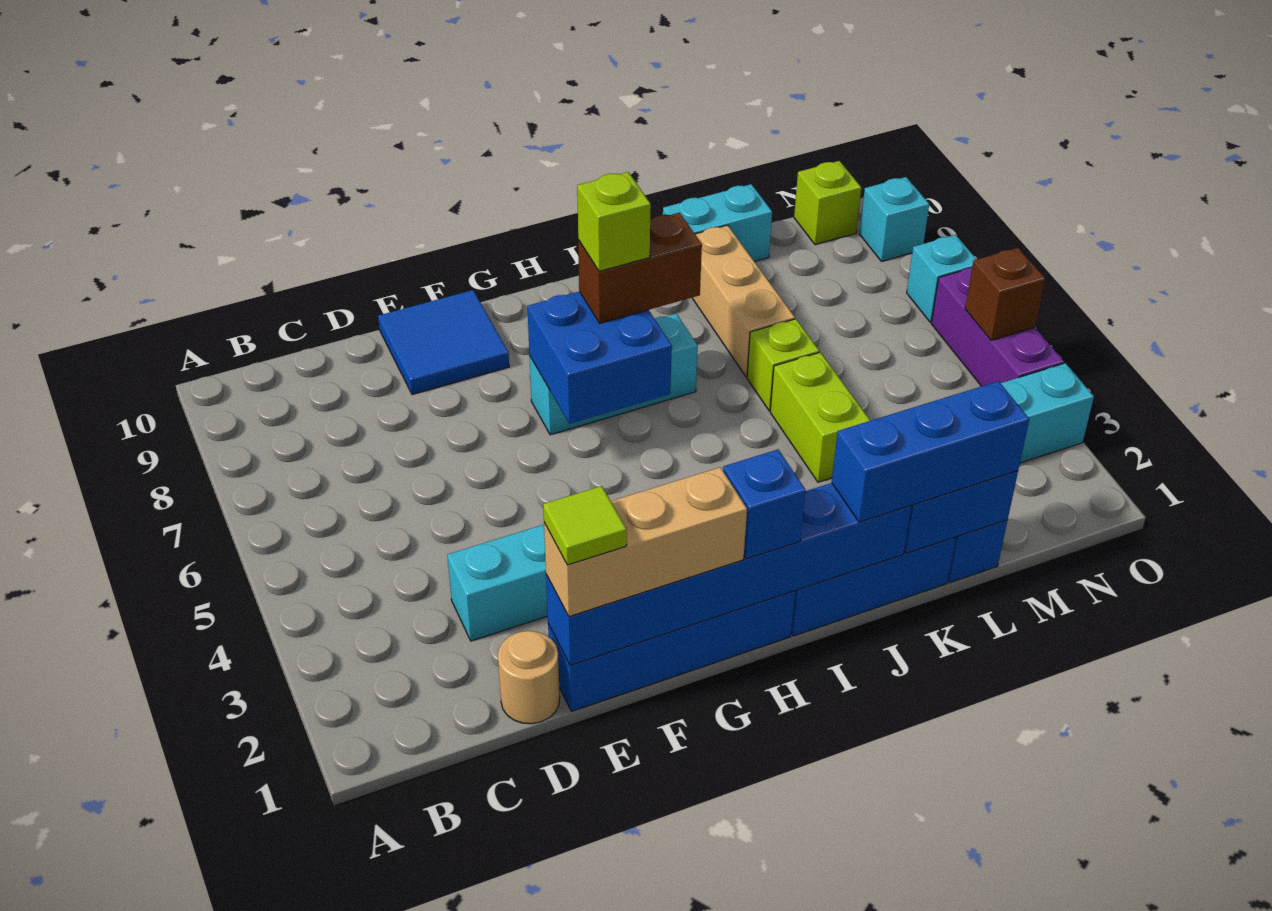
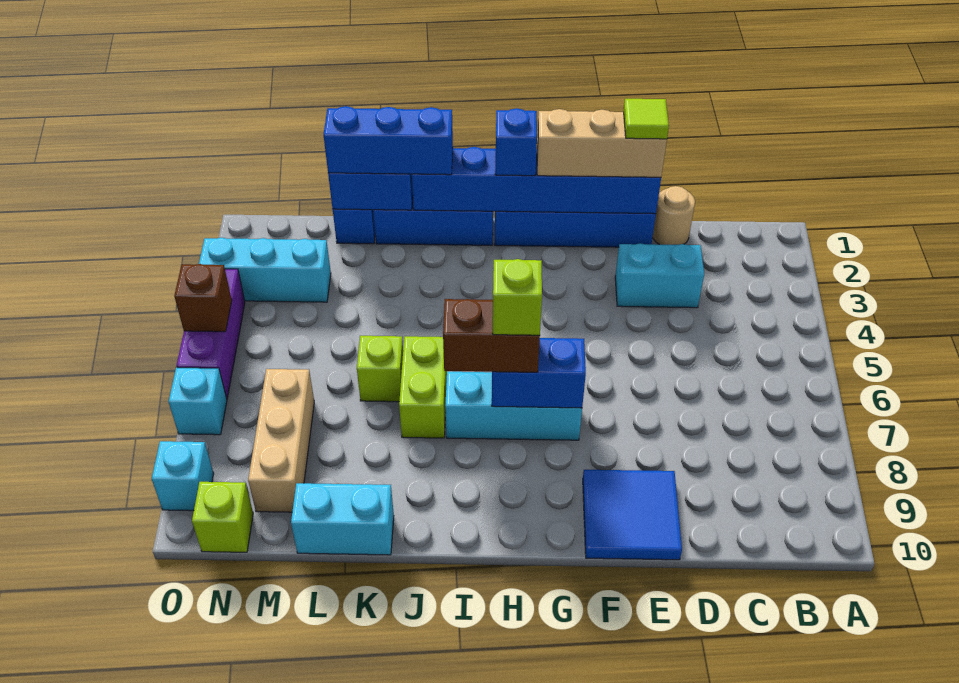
blue brick G6:H7 level 2 -> blue brick G7:H7 level 2
lime brick K4:K5 level 1 -> lime brick J6:J7 level 1
tan brick K7:K9 level 1 -> tan brick M7:M9 level 1

